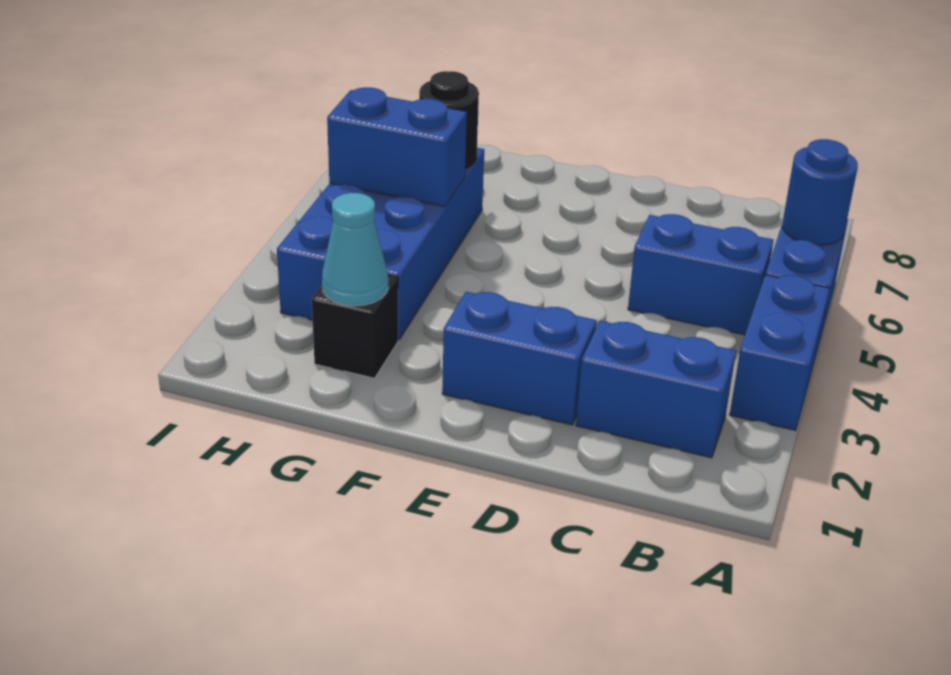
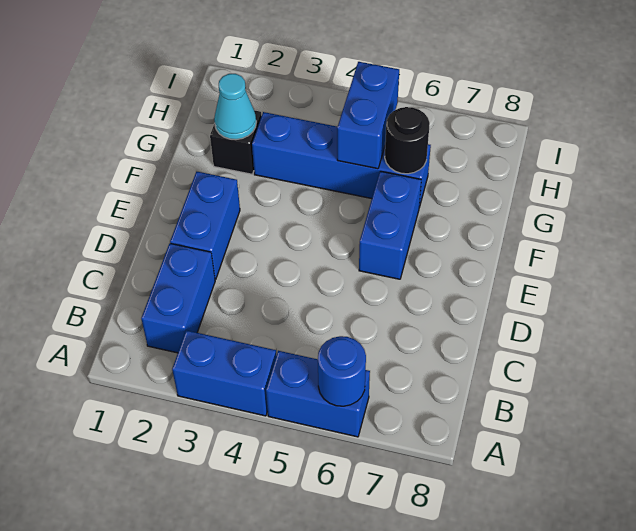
blue brick B5:C5 level 1 -> blue brick E6:F6 level 1
blue brick G3:H6 level 1 -> blue brick G3:G6 level 1

